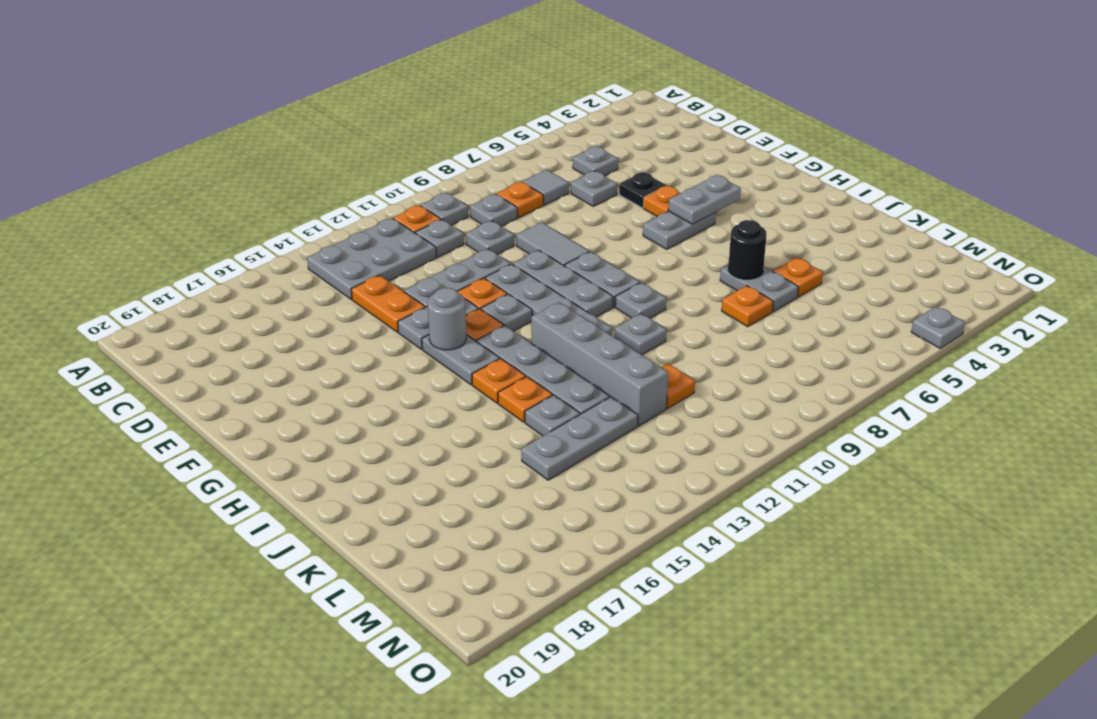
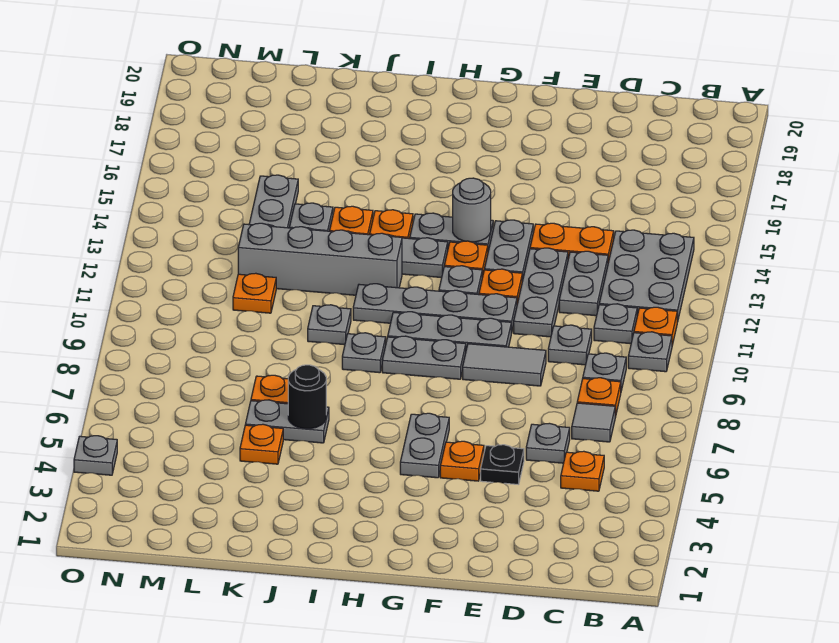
grey plate C5 level 1 -> orange plate C5 level 1
grey plate G4:G5 level 2 -> grey plate D12:D13 level 1

